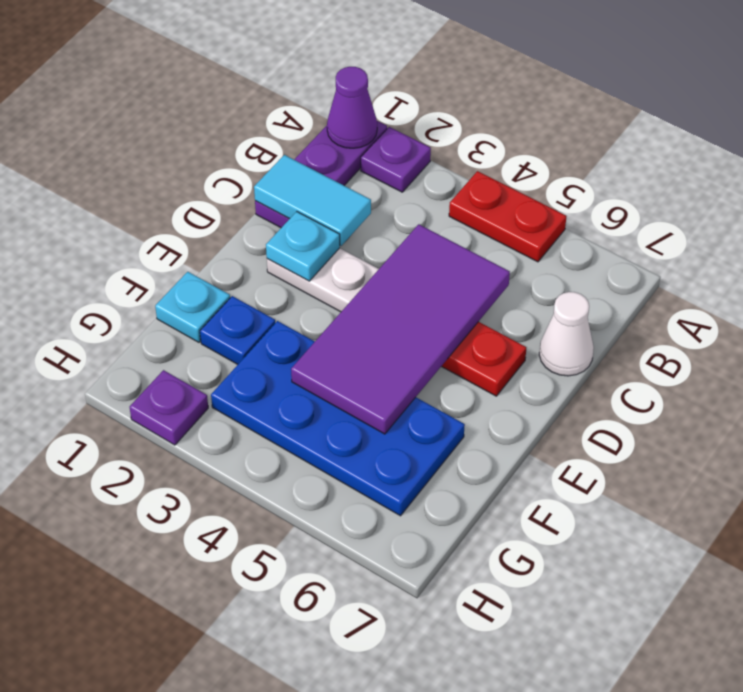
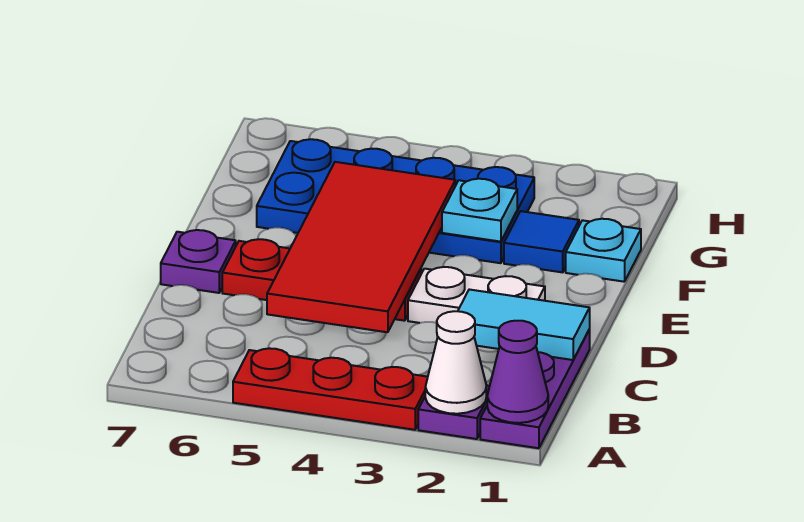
red plate A4:A5 level 1 -> red plate A3:A5 level 1
purple tile C4:F5 level 2 -> red tile C4:F5 level 2
white cone C7 level 1 -> white cone A2 level 2
cyan plate D2 level 2 -> cyan plate F3 level 2
blue plate F2 level 1 -> blue tile F2 level 1
purple plate H2 level 1 -> purple plate D7 level 1

